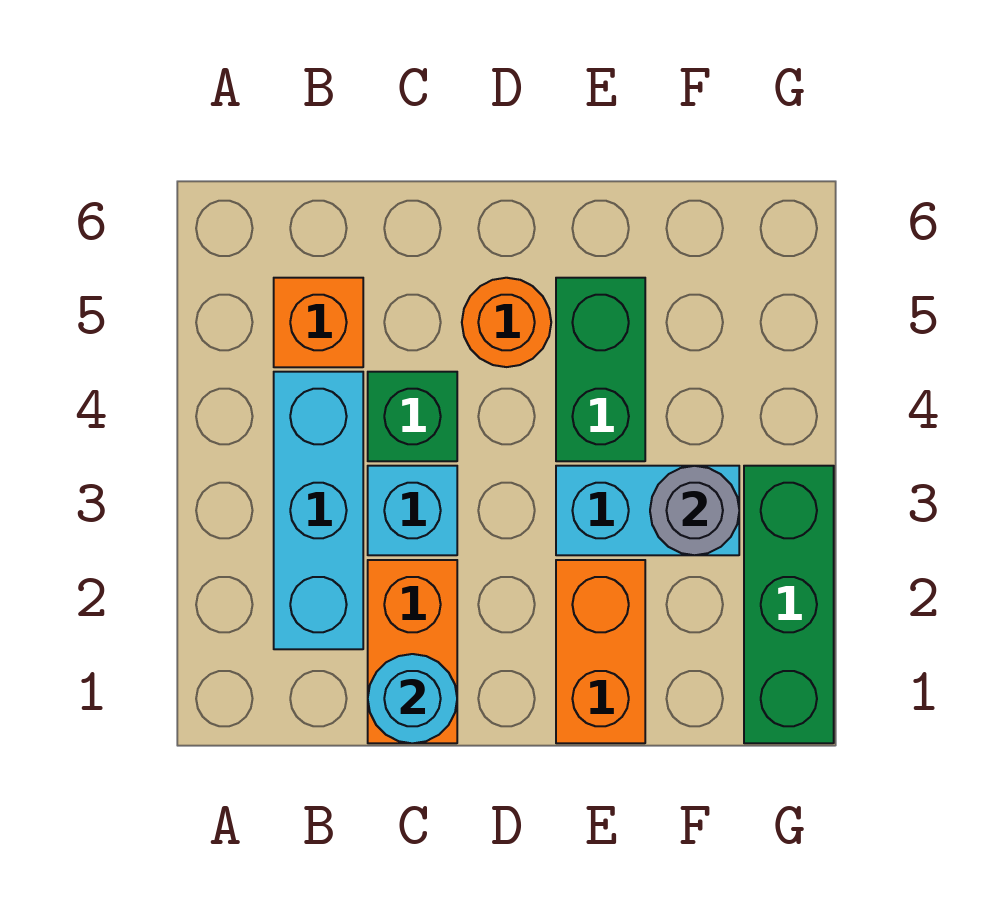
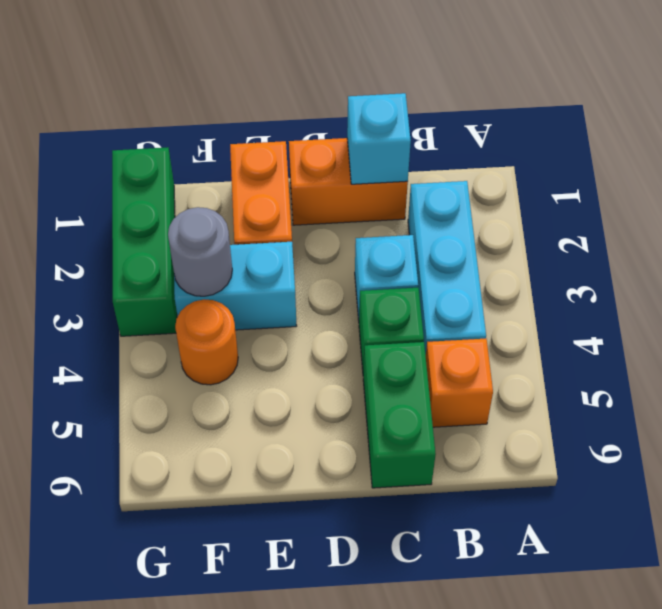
orange brick C1:C2 level 1 -> orange brick C1:D1 level 1
cyan round brick C1 level 2 -> cyan brick C1 level 2
orange round brick D5 level 1 -> orange round brick F4 level 1
green brick E4:E5 level 1 -> green brick C5:C6 level 1

